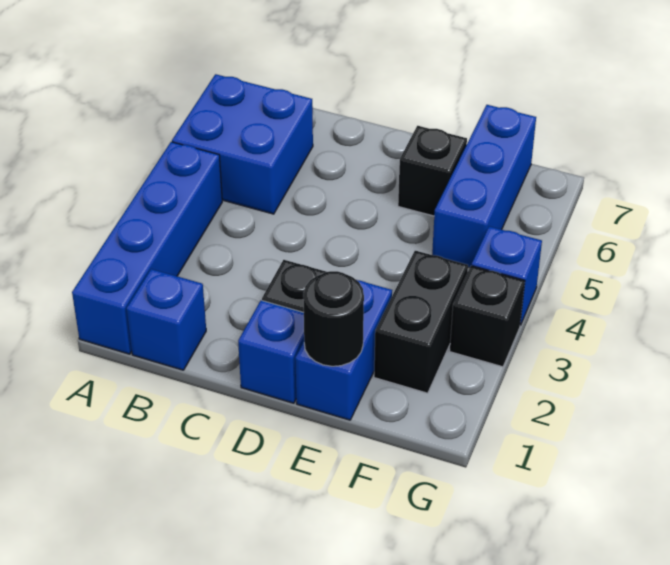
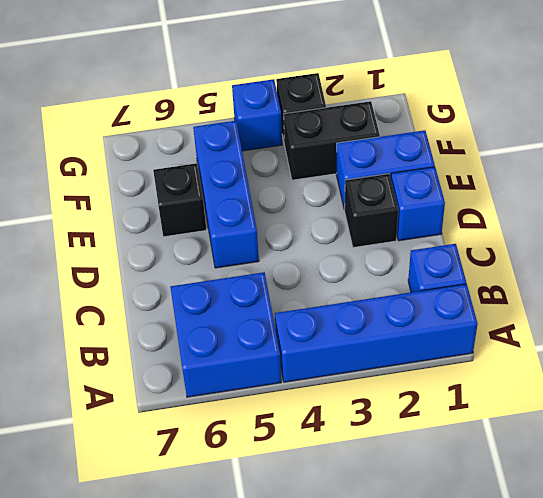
black round brick E1 level 2 -> none
blue brick F5:F7 level 1 -> blue brick D5:F5 level 1

